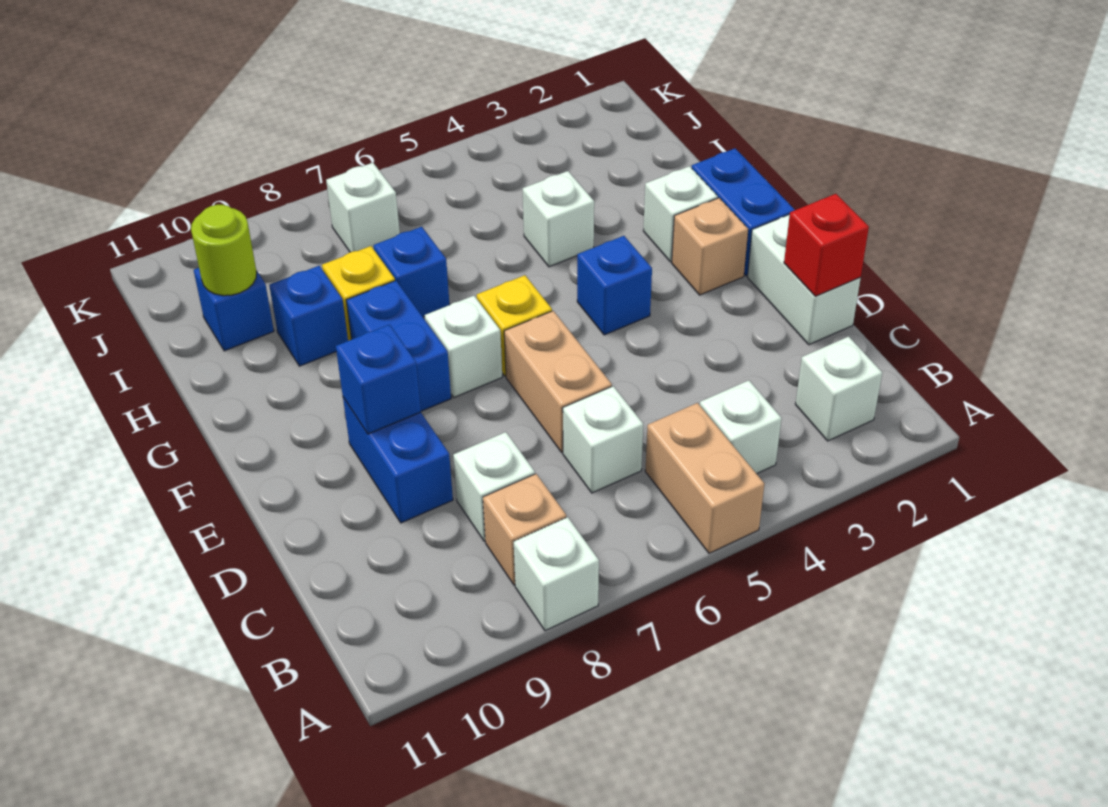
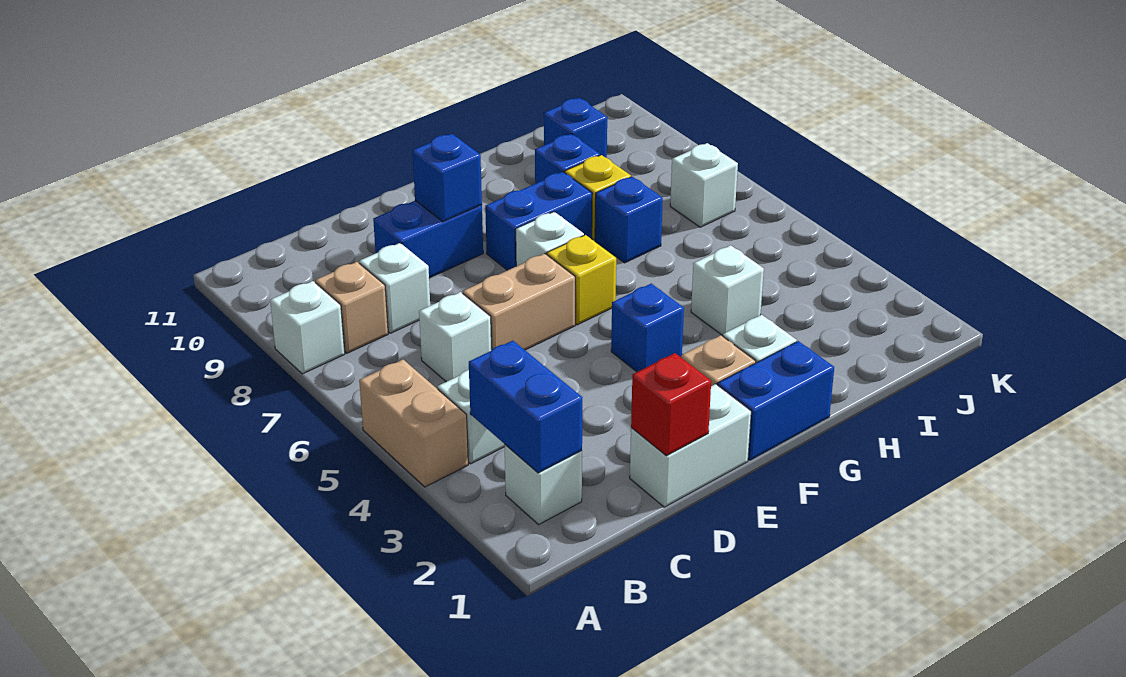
tan brick A5:B5 level 1 -> tan brick A4:A5 level 1
none -> blue brick B2:B3 level 2
lime round brick I10 level 2 -> none

